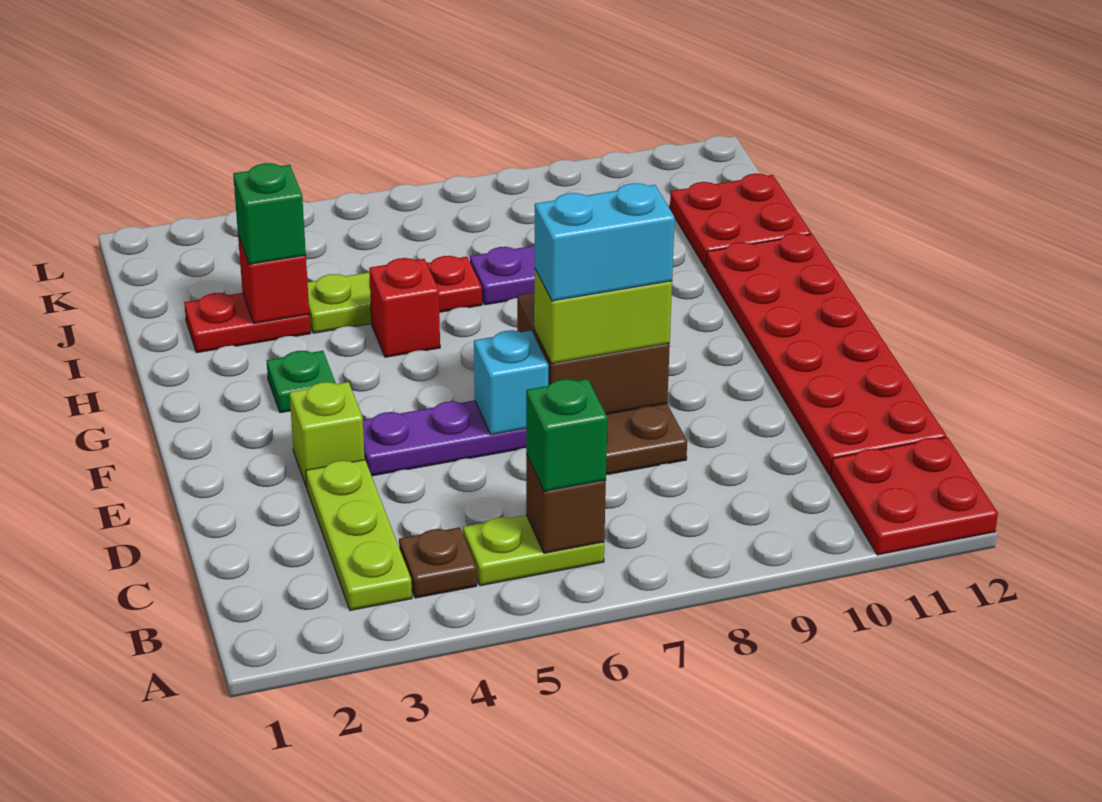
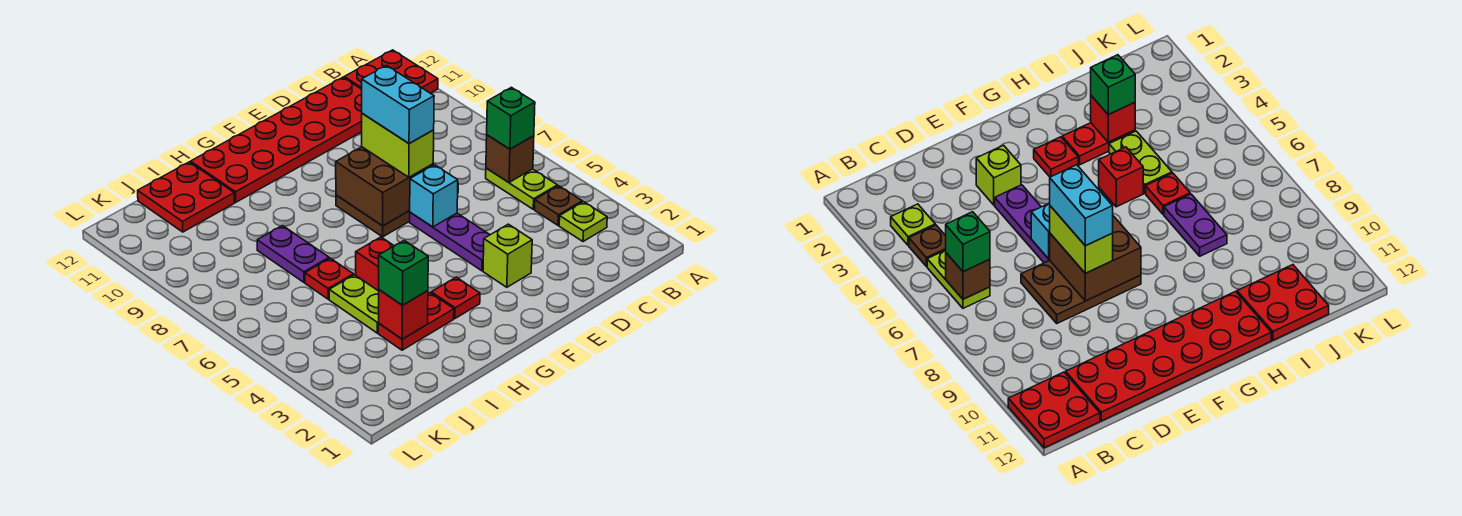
lime plate B3:D3 level 1 -> lime plate B3 level 1
green plate G3 level 1 -> red plate G3 level 1
red plate I2:I3 level 1 -> red plate H3:I3 level 1

